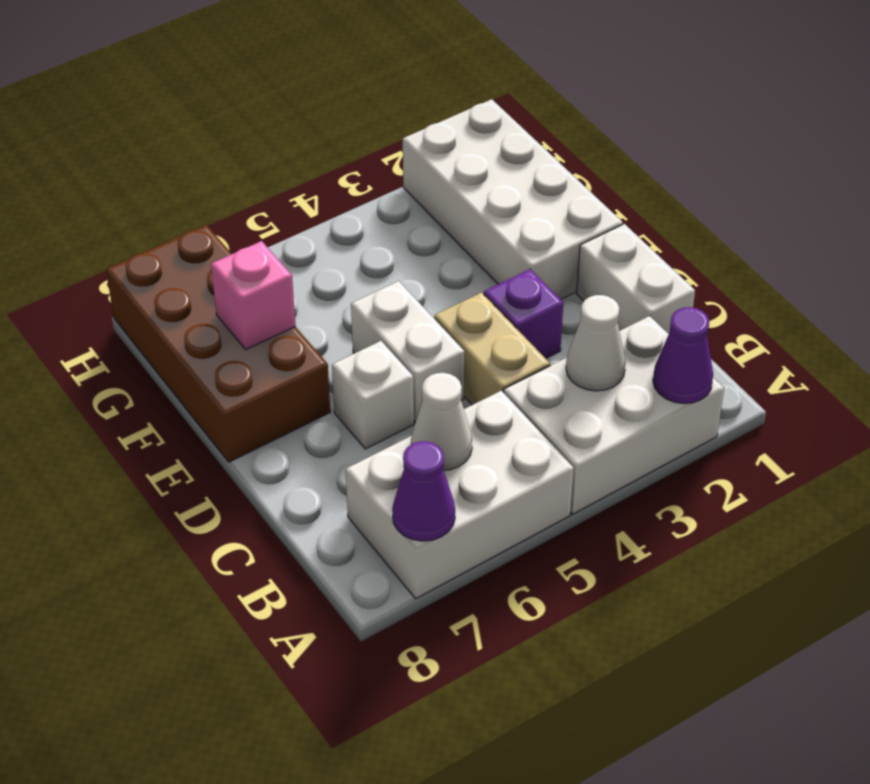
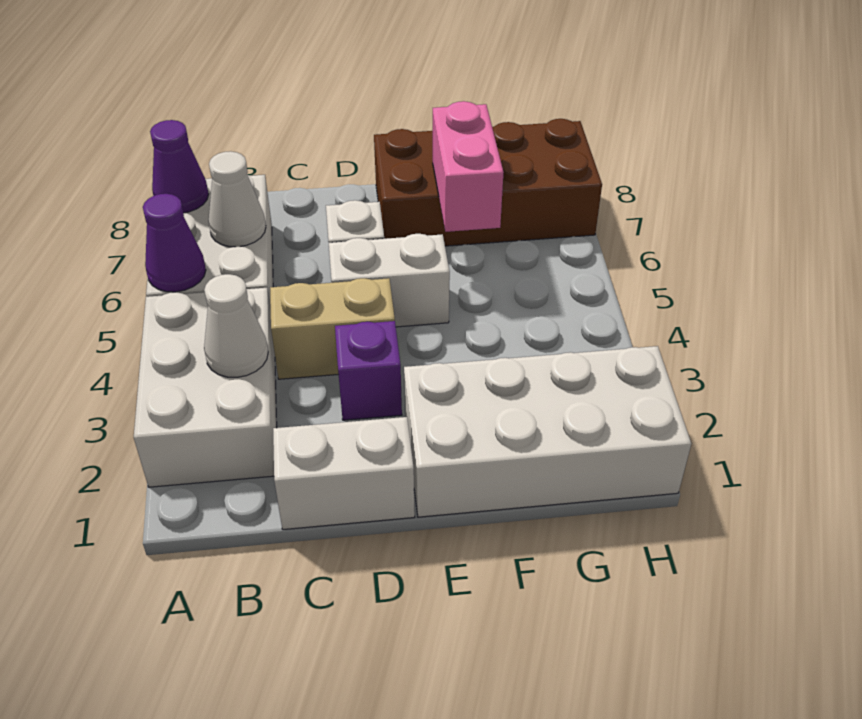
purple cone A2 level 2 -> purple cone A5 level 2
pink brick F7 level 2 -> pink brick F6:F7 level 2

